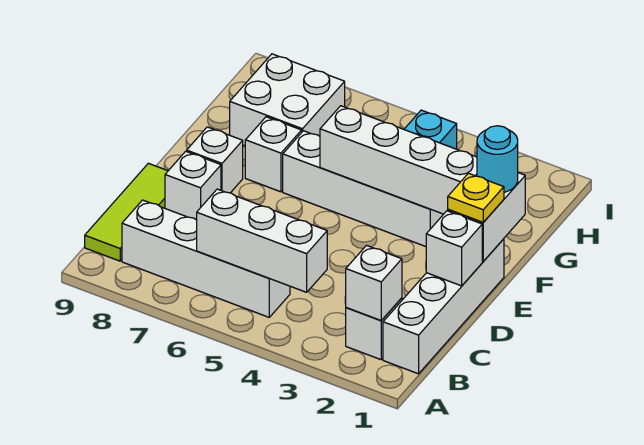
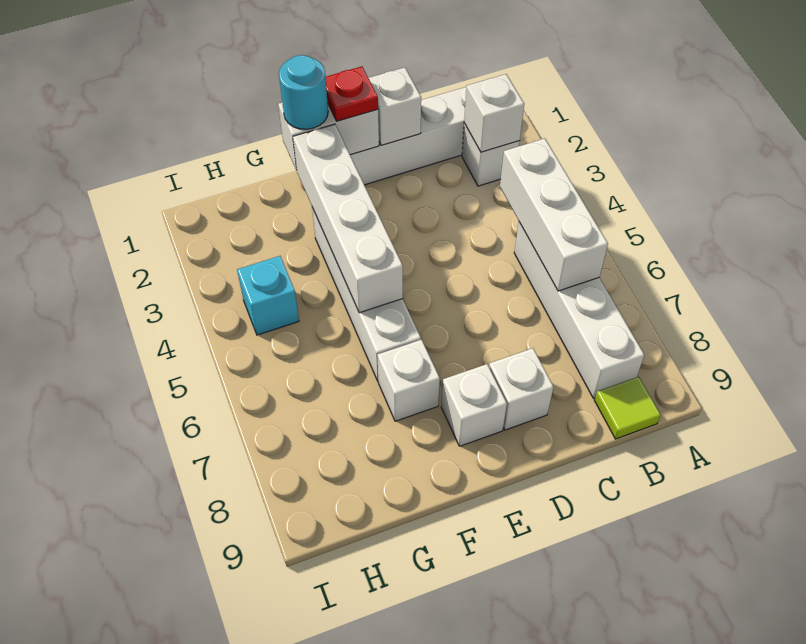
lime tile B9:D9 level 1 -> lime tile B9 level 1
yellow plate E1 level 3 -> red plate E1 level 3
white brick G7:H8 level 1 -> none

